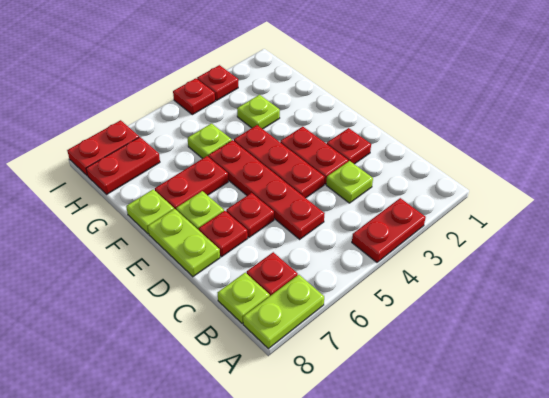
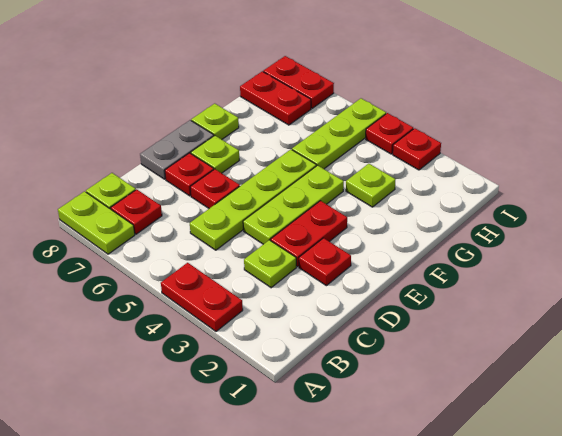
red plate C5:F5 level 1 -> lime plate C5:F5 level 1
red plate D4:F4 level 1 -> lime plate D4:F4 level 1
lime plate D8:E8 level 1 -> grey plate D8:E8 level 1
red plate F6:F7 level 1 -> none
lime plate G5 level 1 -> lime plate G5:I5 level 1

